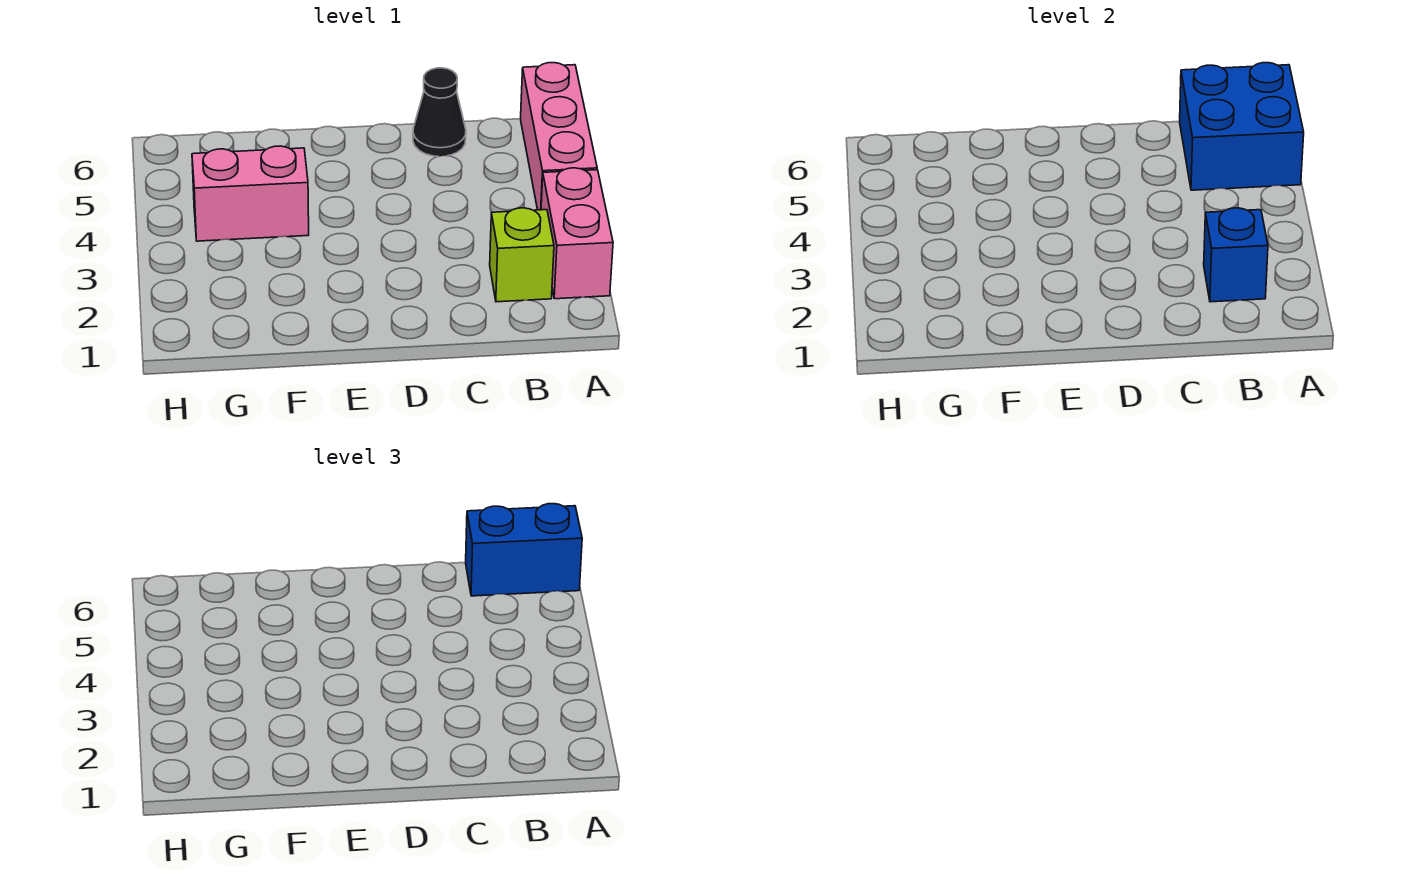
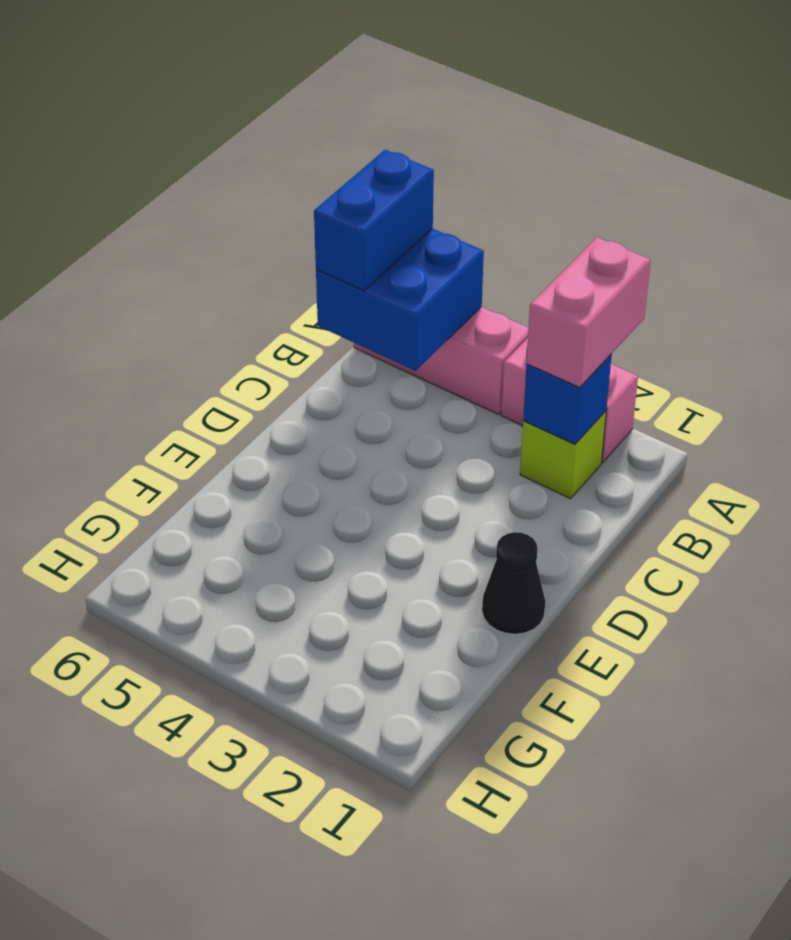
black cone C6 level 1 -> black cone E1 level 1
pink brick F4:G4 level 1 -> pink brick A2:B2 level 3

